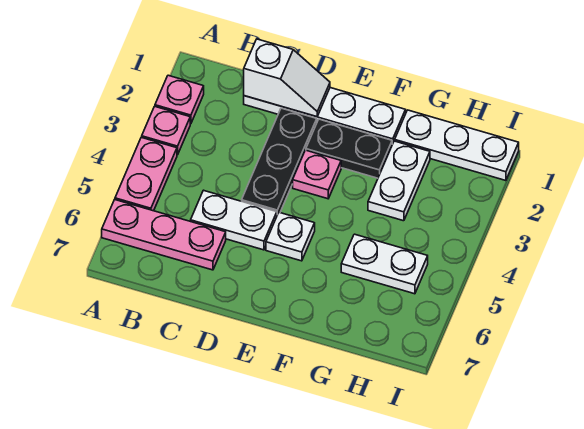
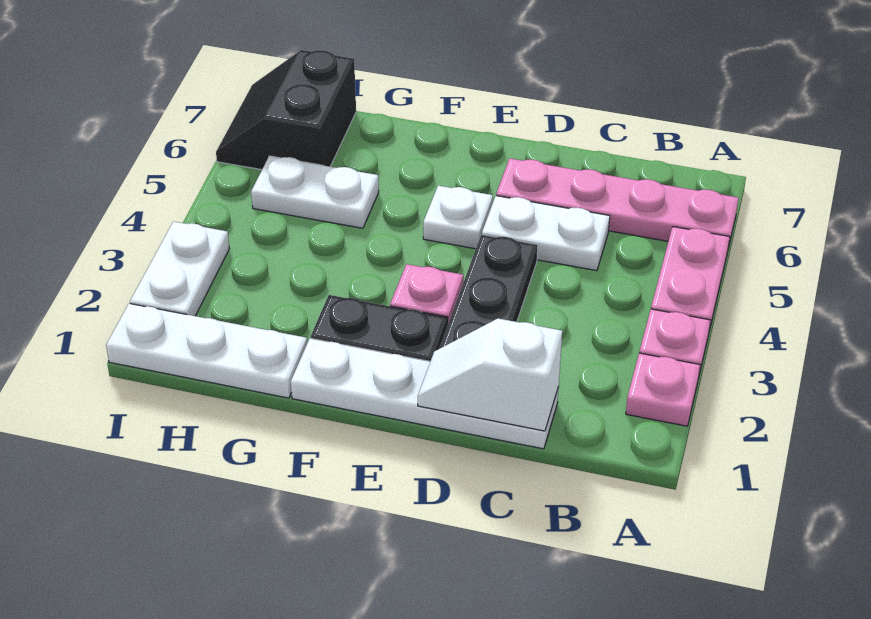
pink plate A6:C6 level 1 -> pink plate A6:D6 level 1
white plate G2:G3 level 1 -> white plate I2:I3 level 1
none -> black slope H6:I7 level 1 top H

